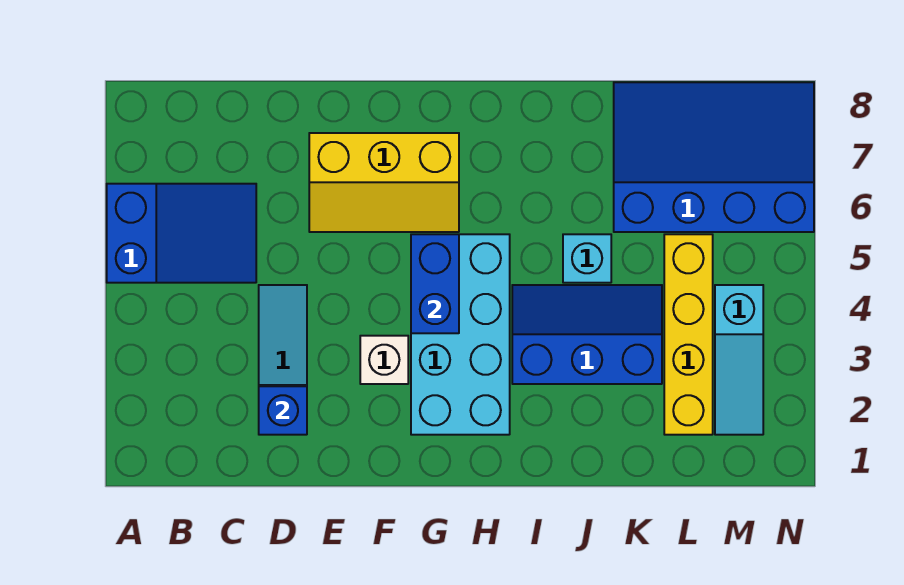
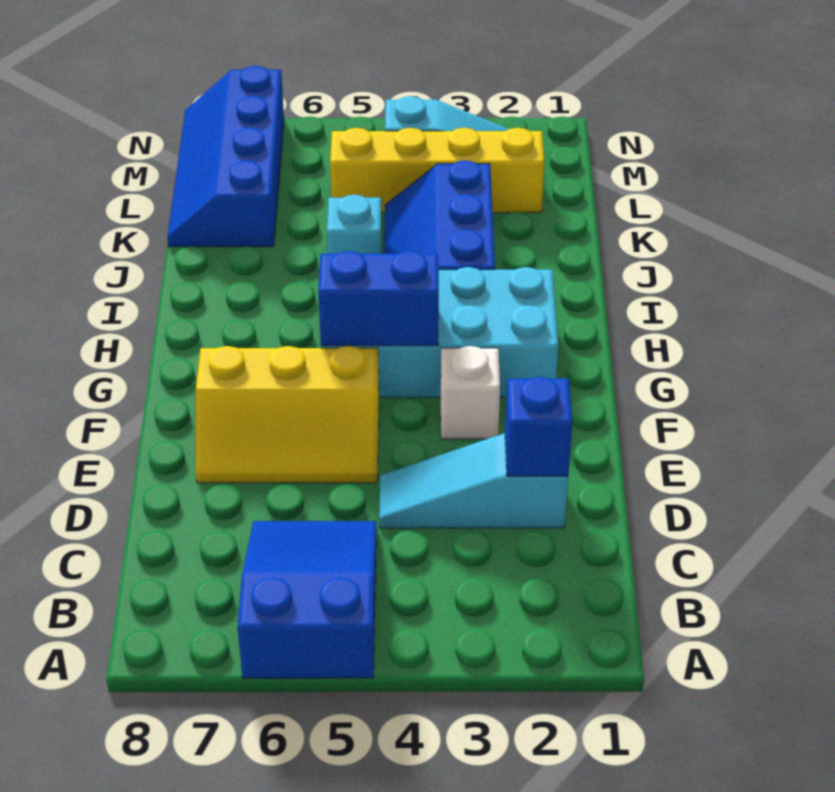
yellow slope E6:G7 level 1 top 7 -> yellow slope E5:F7 level 1 top F
blue slope K6:N8 level 1 top 6 -> blue slope K7:N8 level 1 top 7

